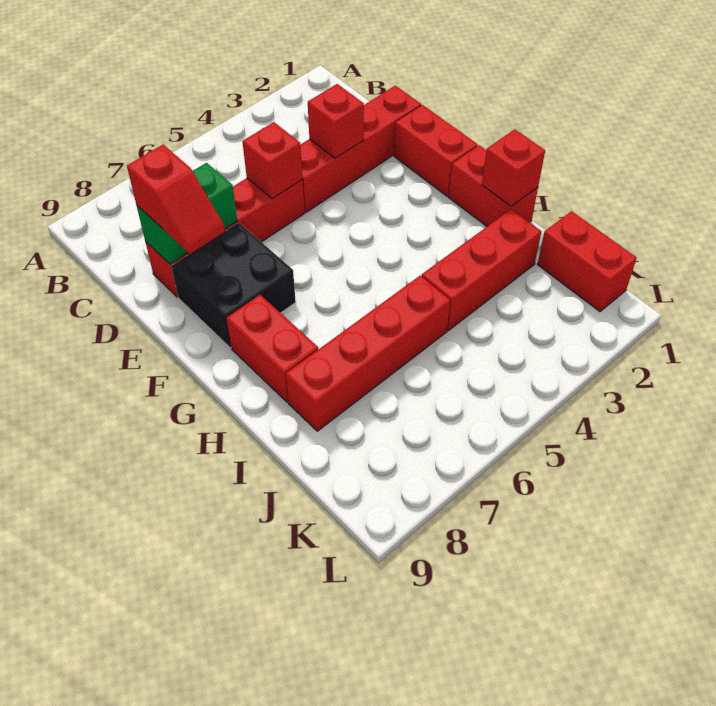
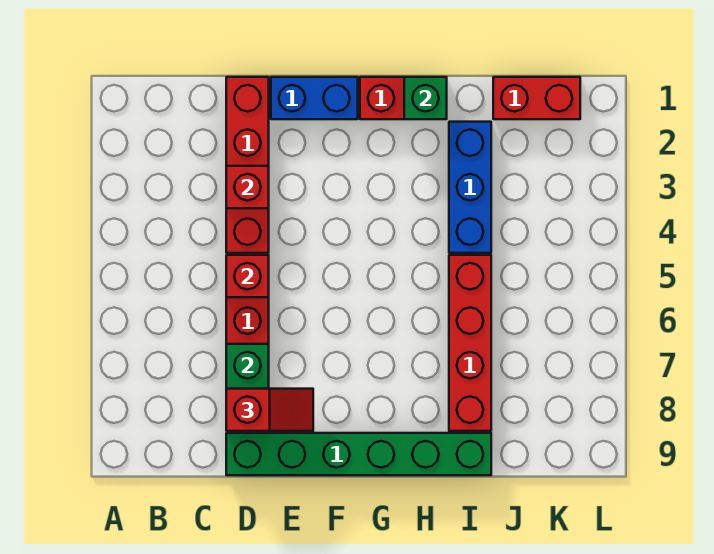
none -> green brick D9:I9 level 1
red brick E1:F1 level 1 -> blue brick E1:F1 level 1
black brick E7:F8 level 1 -> none
red brick G8:H8 level 1 -> none
red brick H1 level 2 -> green brick H1 level 2
red brick I2:I4 level 1 -> blue brick I2:I4 level 1

